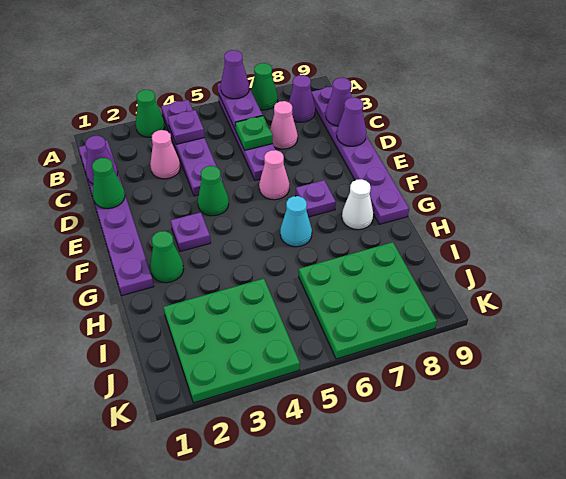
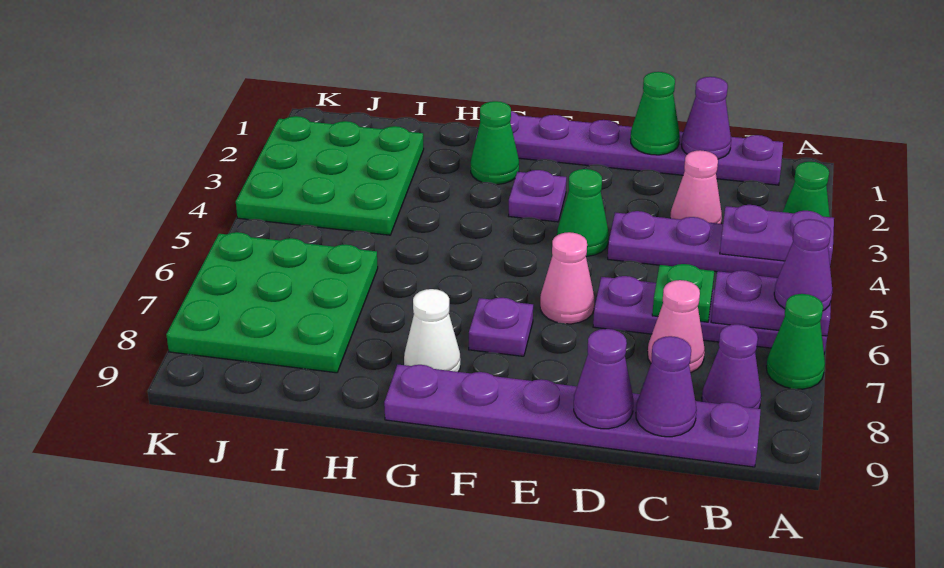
purple plate B4 level 2 -> purple plate A4:B4 level 2
cyan cone G6 level 1 -> none

